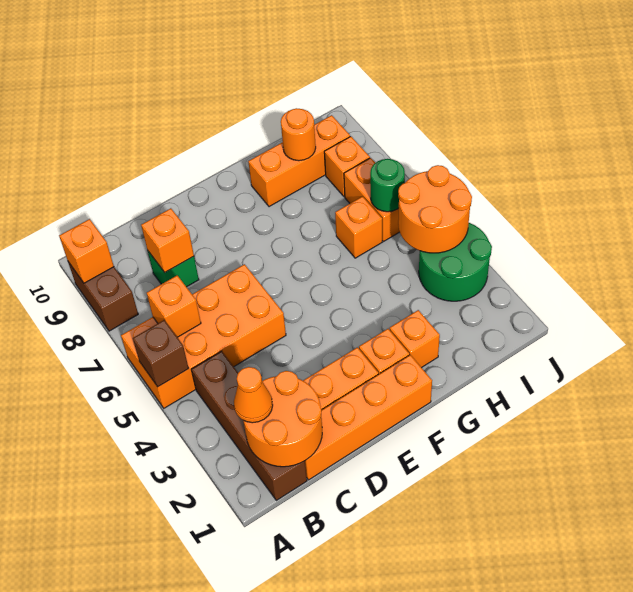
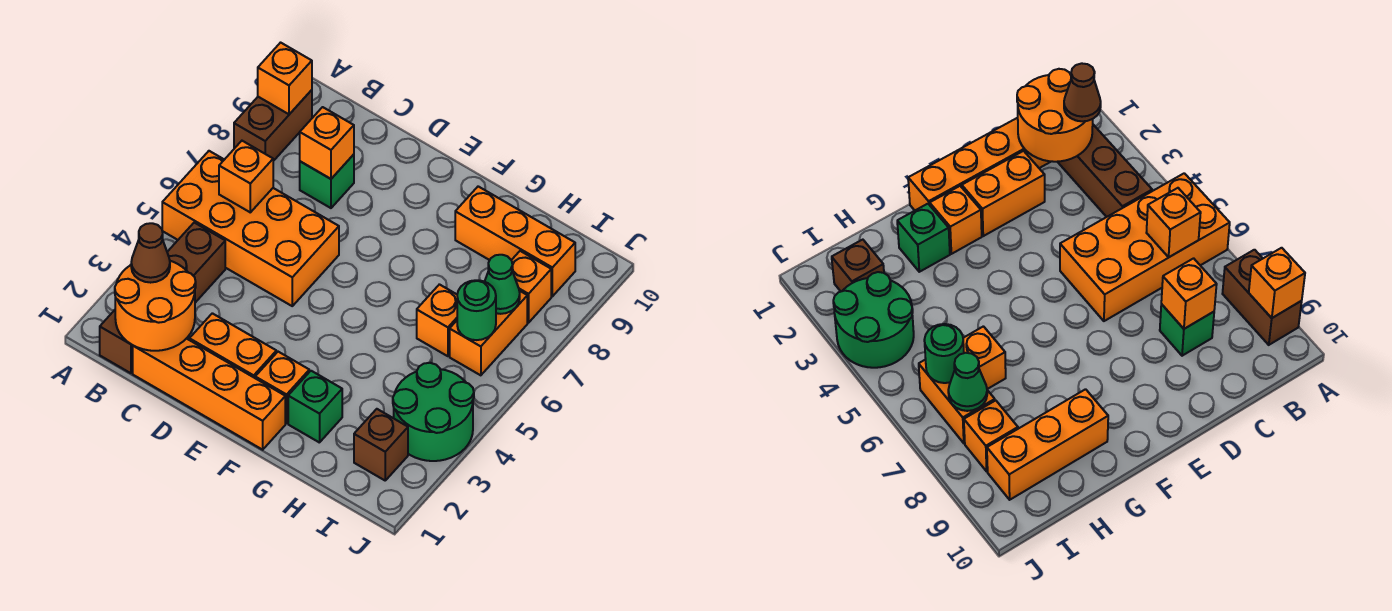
brown brick A5 level 2 -> brown brick I2 level 1
orange cone B2 level 3 -> brown cone B2 level 3
orange brick G2 level 1 -> green brick G2 level 1
orange round brick H9 level 2 -> none
orange round brick I4:J5 level 2 -> none
none -> green cone I7 level 2

